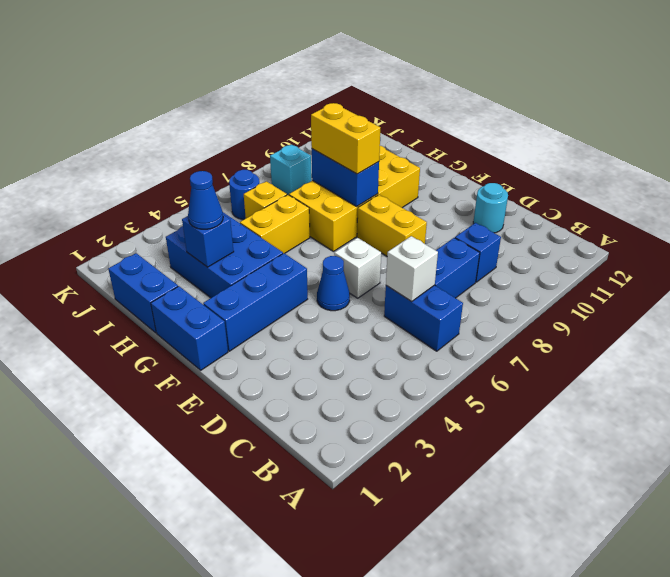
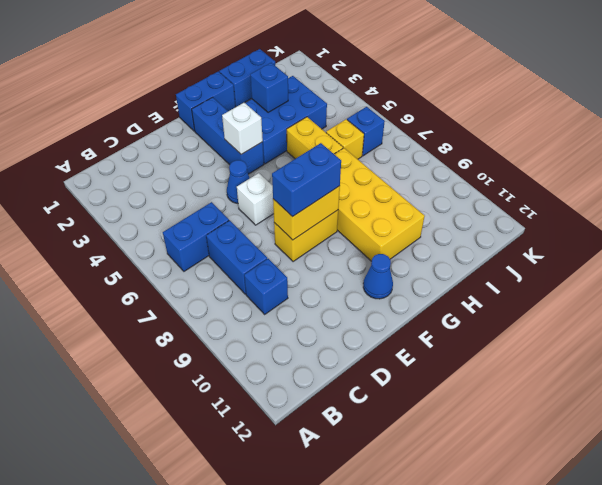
white brick C6 level 2 -> white brick F4 level 2
cyan round brick D11 level 1 -> none
blue brick G8:H8 level 2 -> blue brick E8:F8 level 3
yellow brick G8:H8 level 3 -> yellow brick E8:F8 level 2
blue cone H3 level 3 -> blue cone F11 level 1
blue round brick J6 level 1 -> blue brick J6 level 1
cyan brick J8 level 1 -> none

